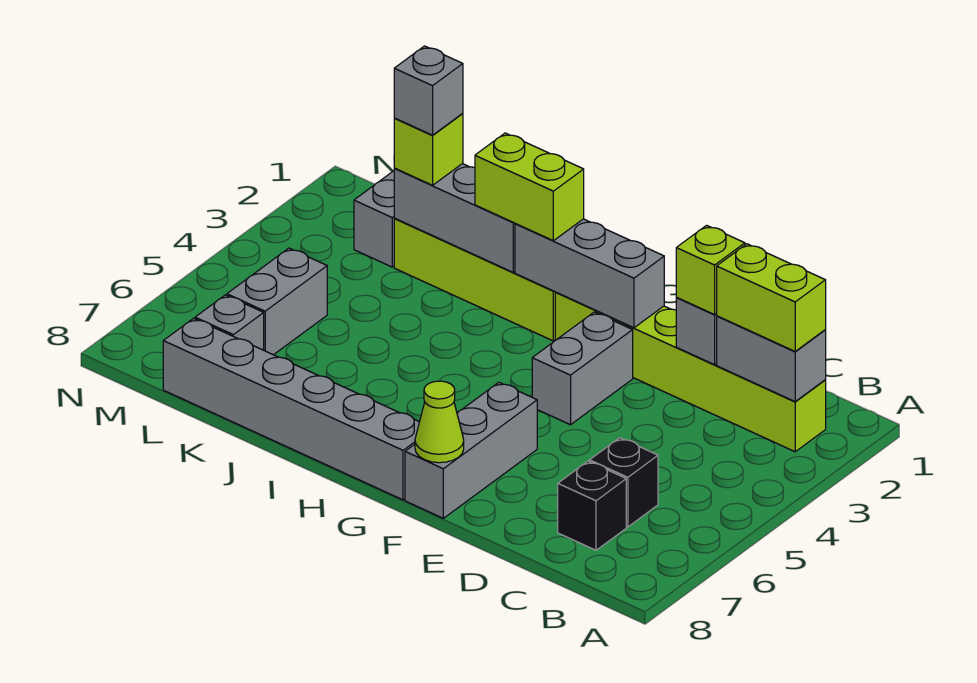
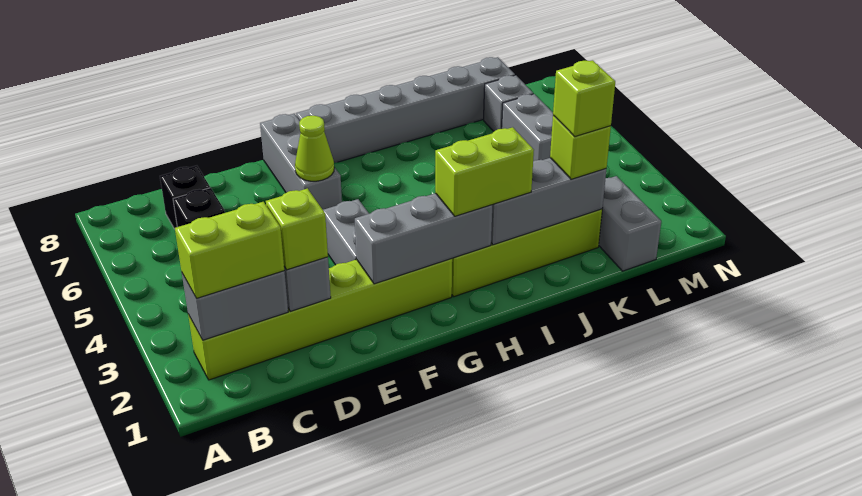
lime cone F8 level 2 -> lime cone F6 level 2
grey brick K2 level 4 -> lime brick K2 level 4

